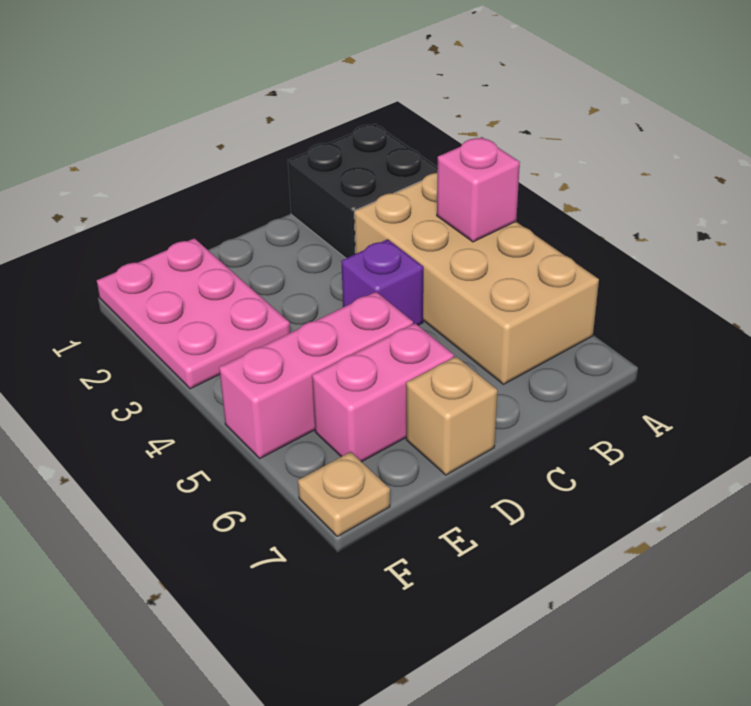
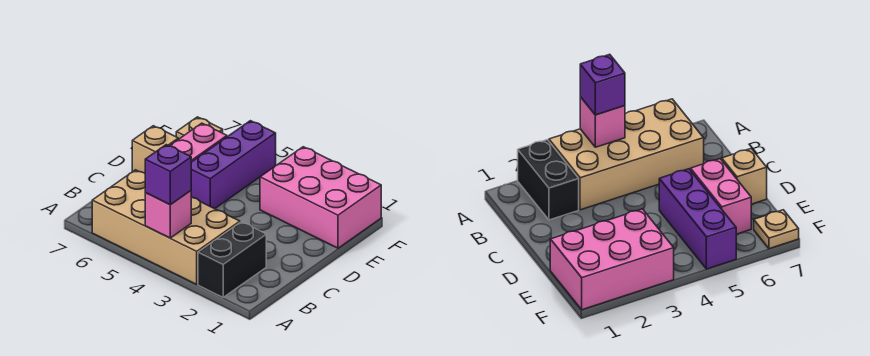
black brick A1:B2 level 1 -> black brick A2:B2 level 1
purple brick C4 level 1 -> purple brick A4 level 3
pink brick D5:F5 level 1 -> purple brick D5:F5 level 1
pink plate E1:F3 level 1 -> pink brick E1:F3 level 1

